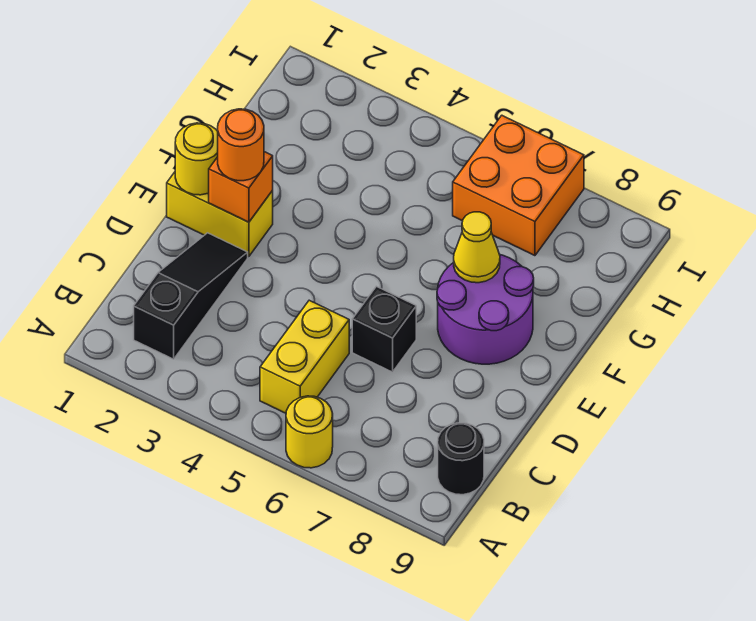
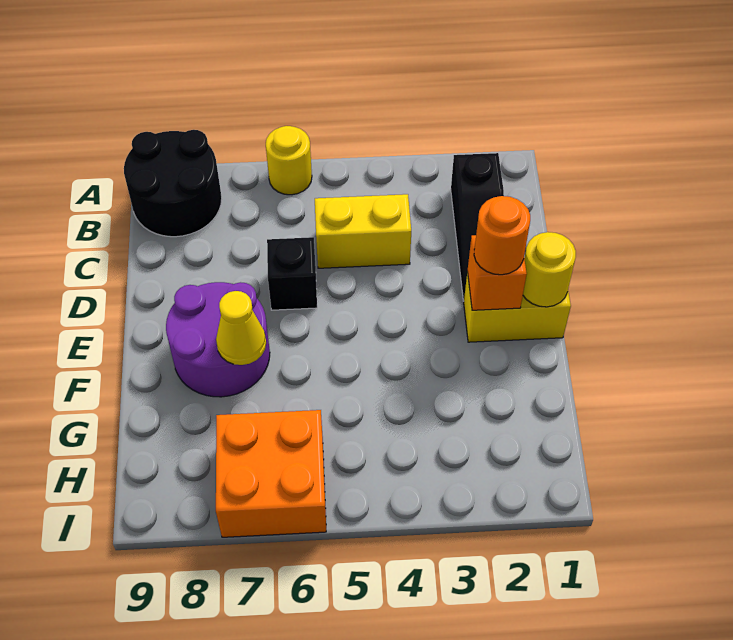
yellow brick B5:C5 level 1 -> yellow brick C4:C5 level 1
black round brick B9 level 1 -> black round brick A8:B9 level 1

